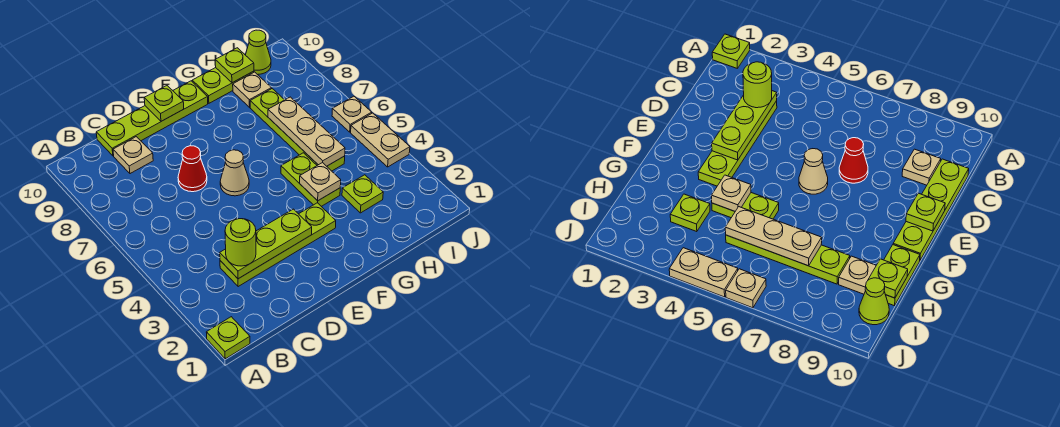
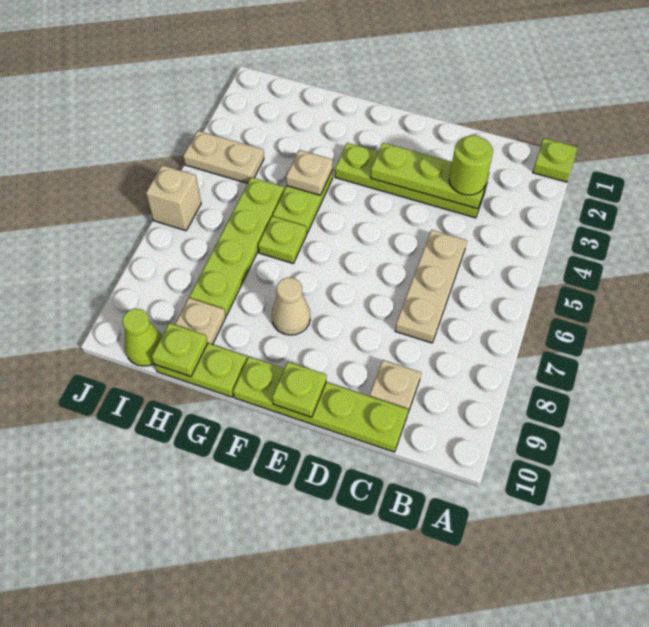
red cone D7 level 1 -> none
tan cone E6 level 1 -> tan cone F8 level 1
lime plate H3 level 1 -> lime plate G6 level 1
tan plate H5:H7 level 2 -> tan plate C5:C7 level 1
tan plate J4:J5 level 1 -> tan plate I4:J4 level 1
tan plate J6 level 1 -> tan brick J6 level 1

